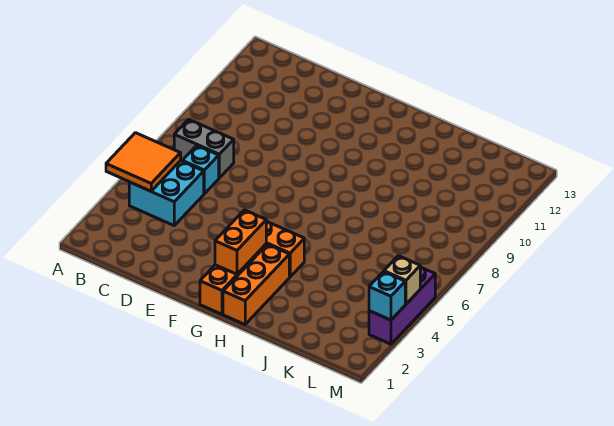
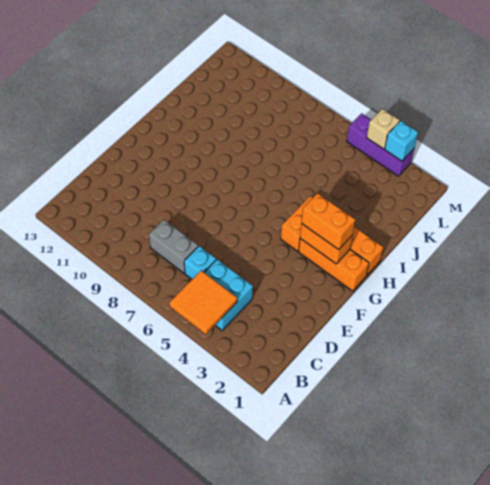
grey brick B7:C7 level 1 -> grey brick C7:C8 level 1
none -> orange brick G2:G3 level 3

